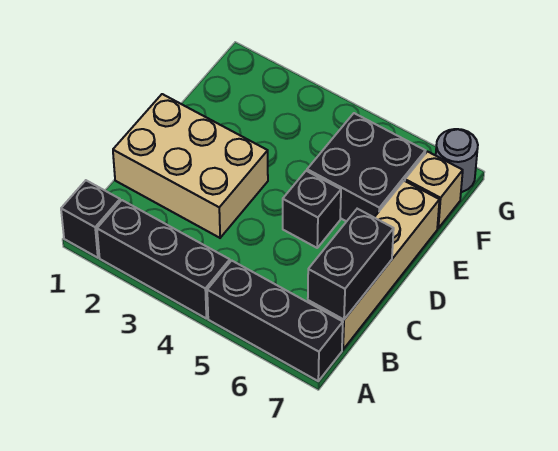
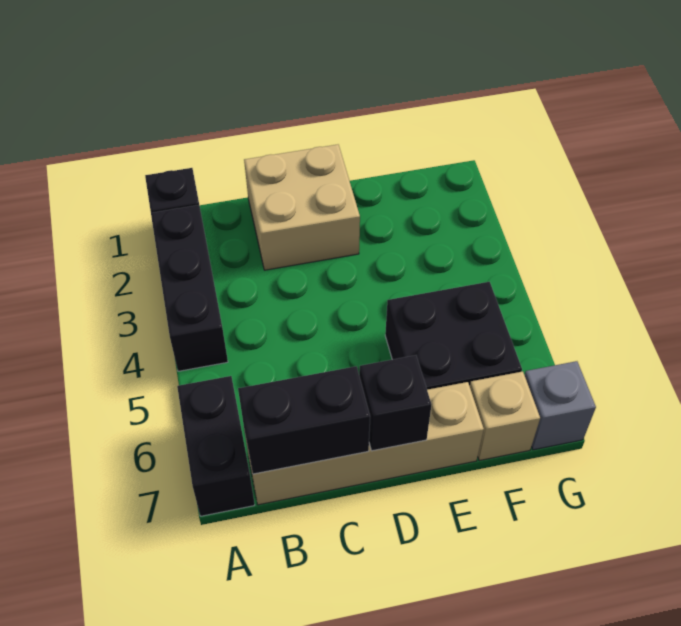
black brick A5:A7 level 1 -> black brick A6:A7 level 1
tan brick C1:D3 level 1 -> tan brick C1:D2 level 1
black brick D5 level 1 -> black brick D7 level 2
grey round brick G7 level 1 -> grey brick G7 level 1

